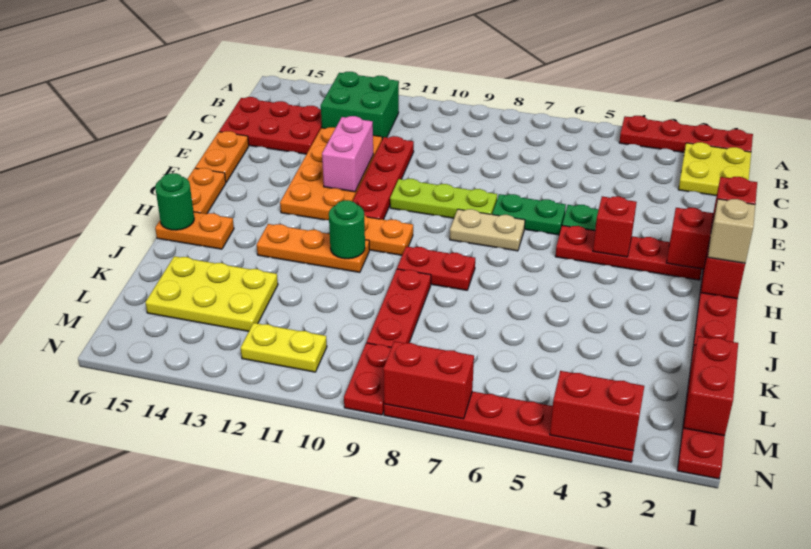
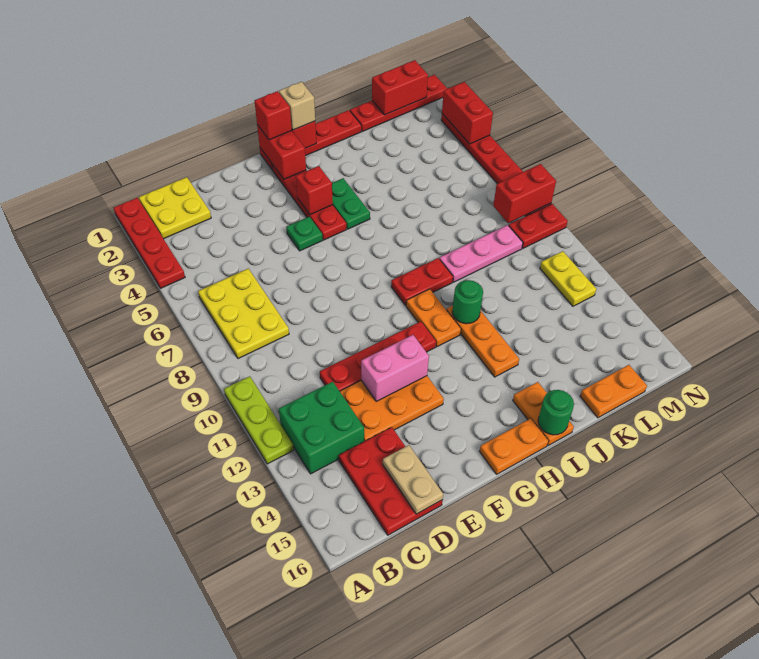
orange plate D12:G13 level 1 -> orange plate D12:F13 level 1
orange plate E16:F16 level 1 -> orange plate K16:L16 level 1
green plate F6:F7 level 1 -> green plate H4:H5 level 1
lime plate F8:F10 level 1 -> lime plate A10:A12 level 1
tan plate G7:G8 level 1 -> tan plate D15:D16 level 2
red plate I8:I9 level 1 -> red plate H9:I9 level 1
red plate J9:L9 level 1 -> pink plate J9:L9 level 1
yellow plate K13:L15 level 1 -> yellow plate B6:C8 level 1
red brick N7:N8 level 2 -> red brick M8:N8 level 2

